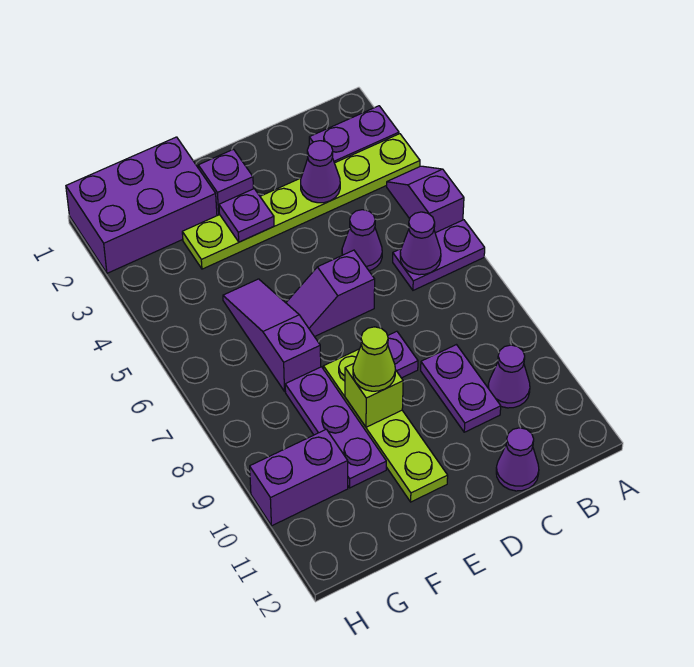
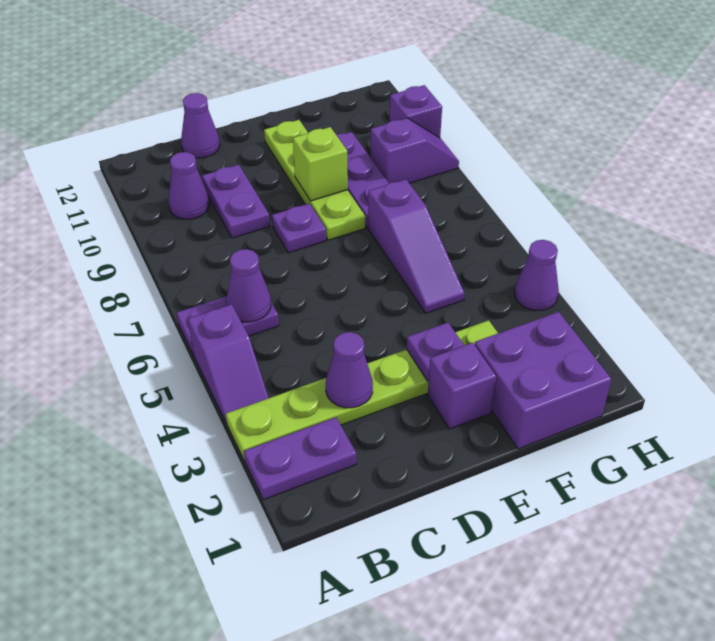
purple cone C5 level 1 -> purple cone H4 level 1
purple slope D6:E6 level 1 top D -> purple slope G9:H9 level 1 top G
lime cone E9 level 3 -> none
purple brick F1:H2 level 1 -> purple brick F1:G2 level 1
purple brick G10:H10 level 1 -> purple brick H10 level 1

